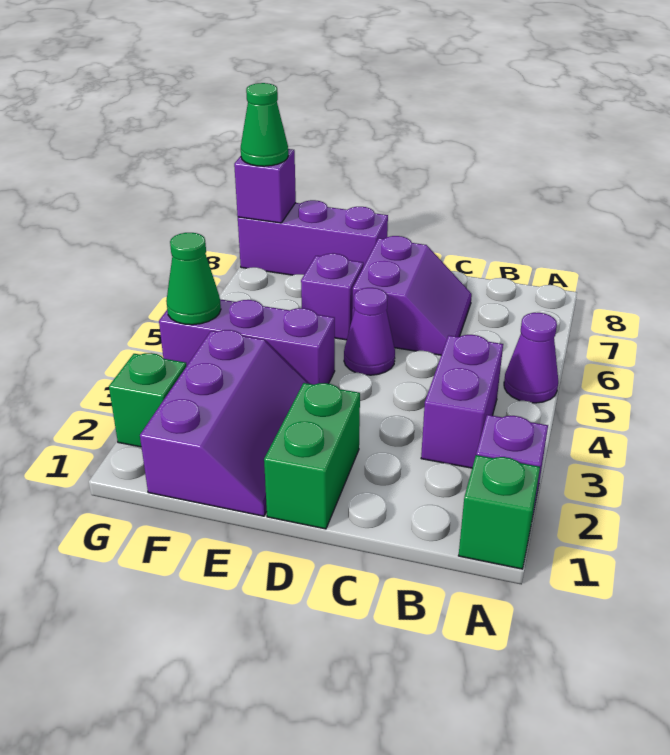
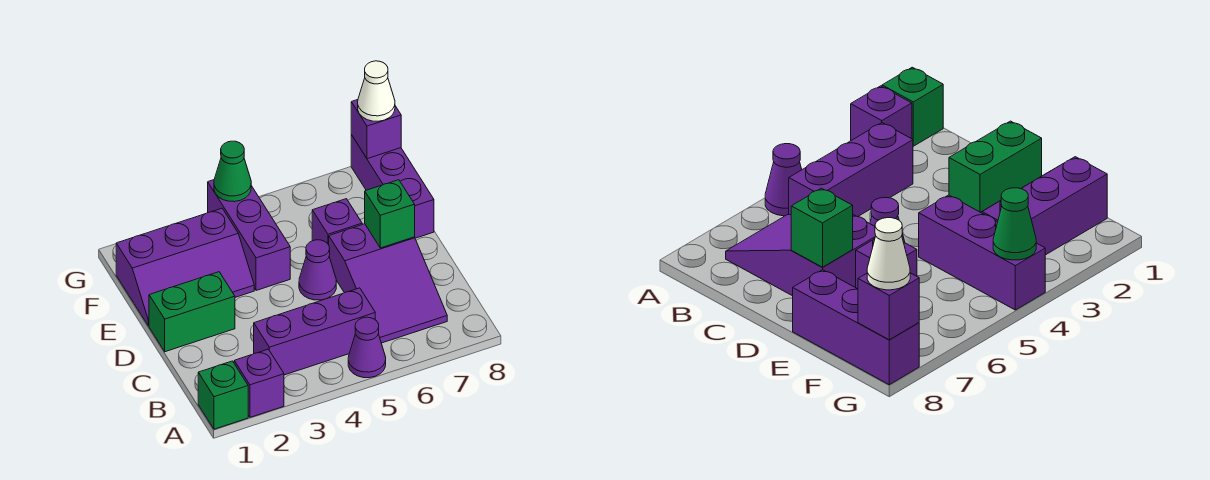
purple brick B3:B4 level 1 -> purple brick B3:B5 level 1
purple slope C6:D7 level 1 top D -> purple slope B6:D7 level 1 top D
green brick G2 level 1 -> green brick D7 level 2
green cone G8 level 3 -> white cone G8 level 3

